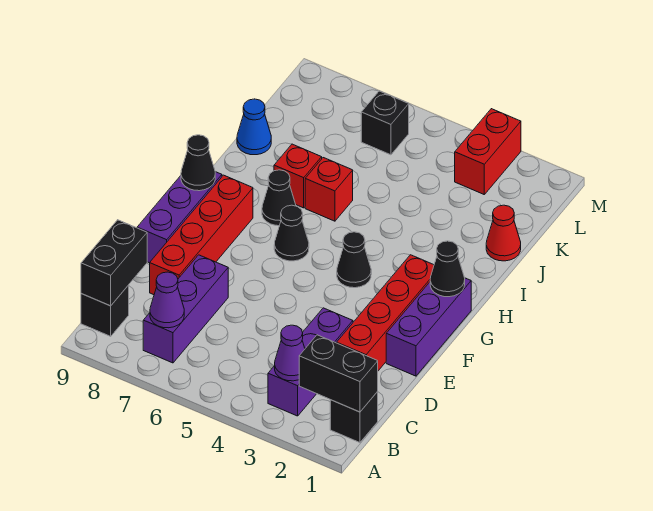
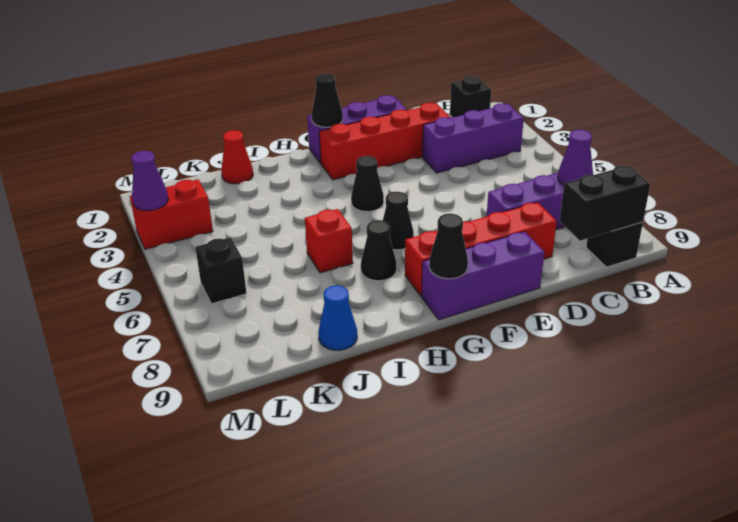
black brick B1:B2 level 2 -> none
purple cone B3 level 2 -> purple cone M3 level 2
red brick I7 level 1 -> none

